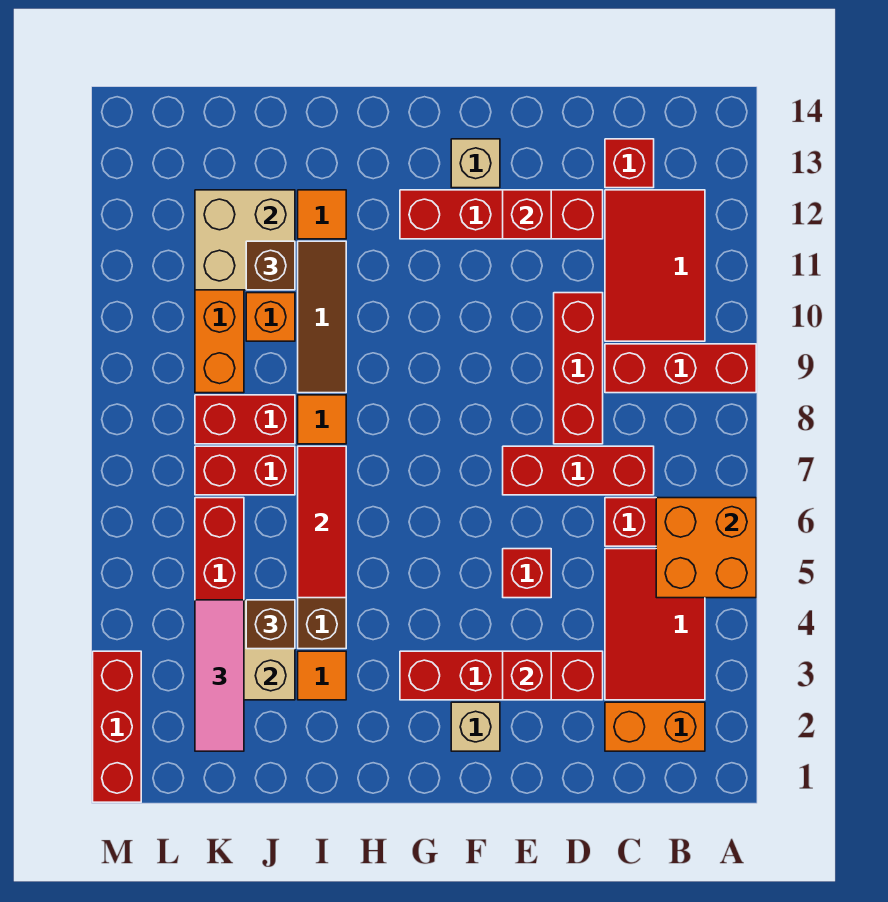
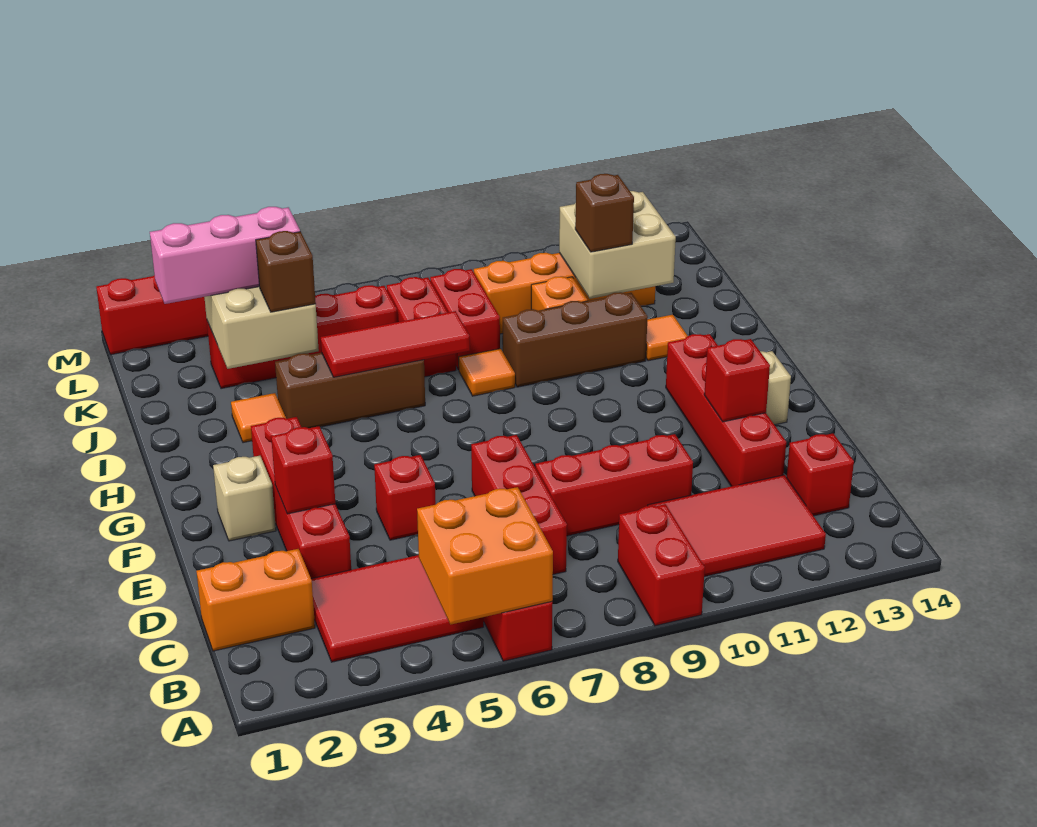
red brick A9:C9 level 1 -> red brick A9:B9 level 1
orange brick B2:C2 level 1 -> orange brick C1:C2 level 1
brown tile I9:I11 level 1 -> brown brick I9:I11 level 1
pink tile K2:K4 level 3 -> pink brick K2:K4 level 3

